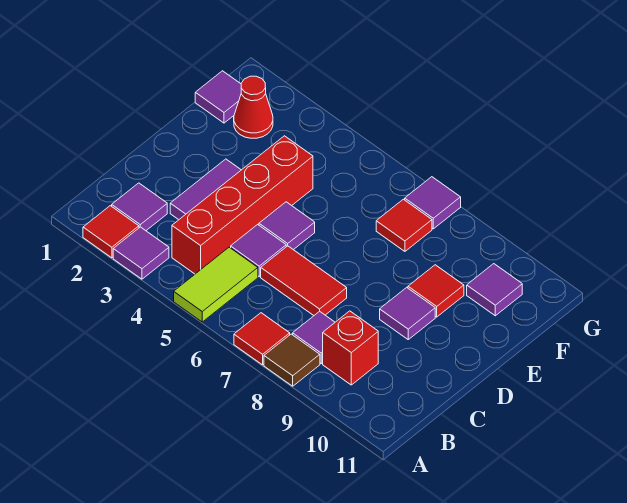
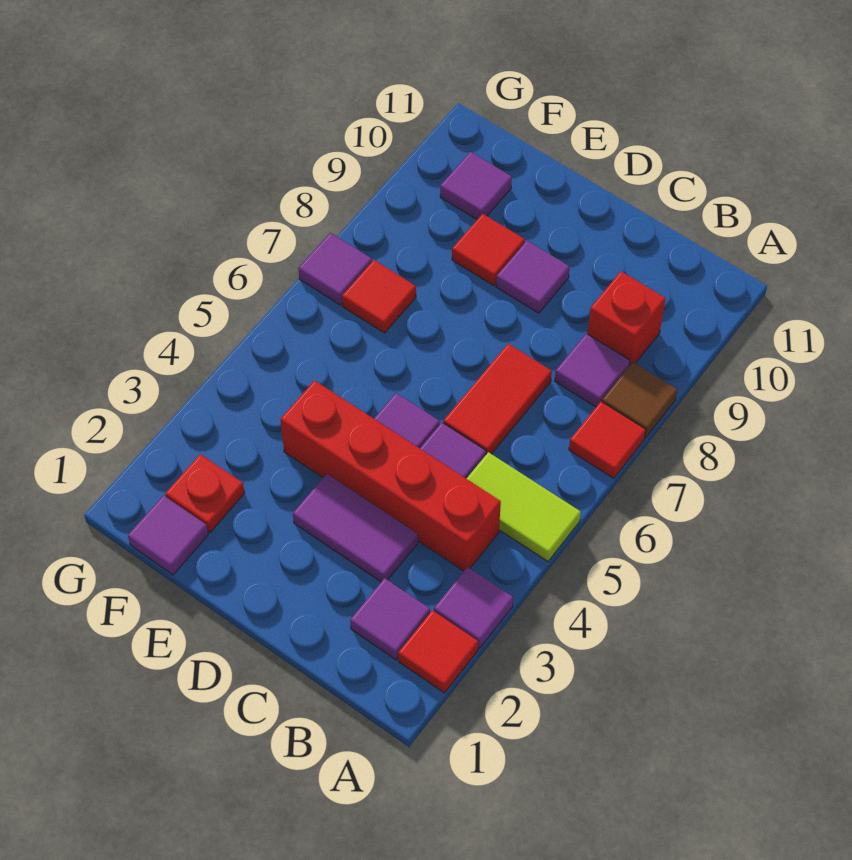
red cone F2 level 1 -> red plate F2 level 1

